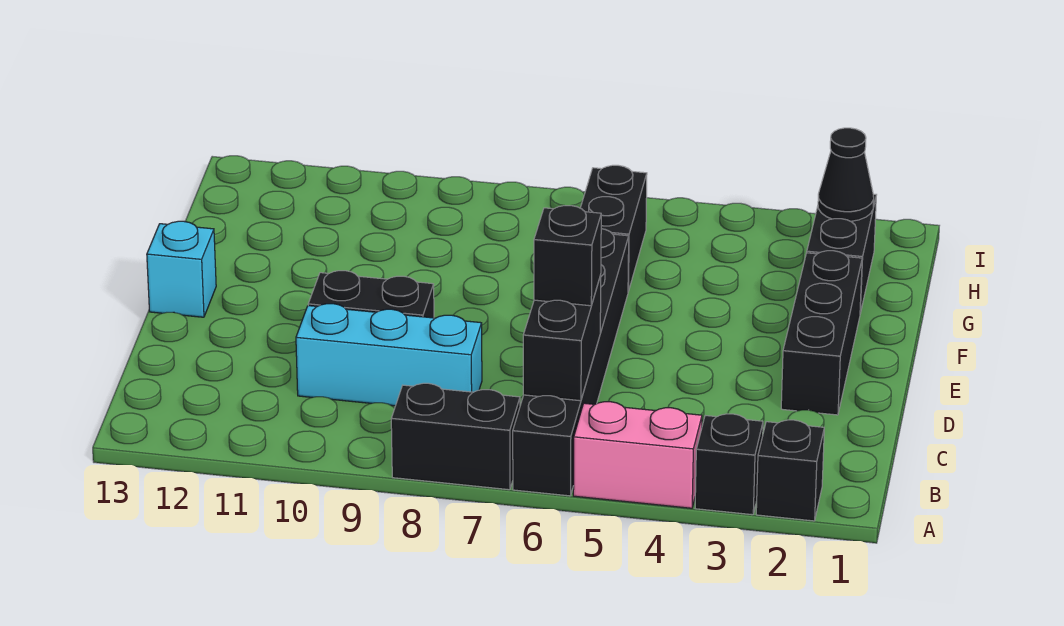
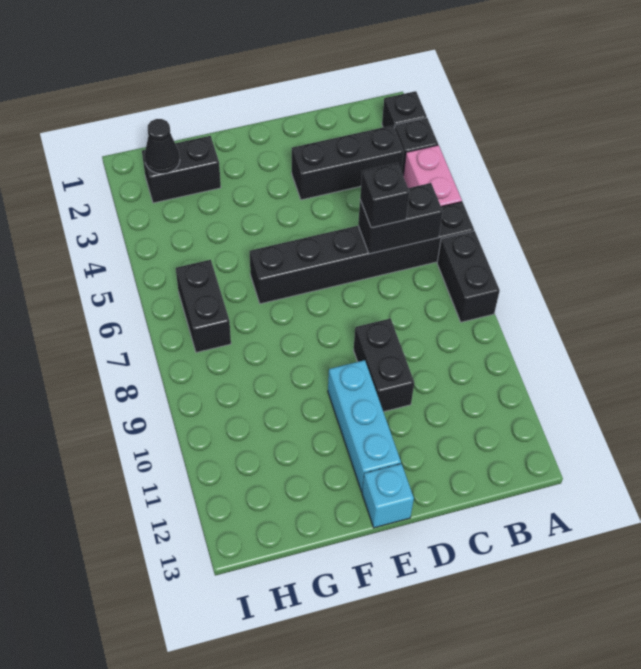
cyan brick C8:C10 level 1 -> cyan brick E10:E12 level 1
black brick D2:F2 level 1 -> black brick B3:D3 level 1
black brick G6:H6 level 1 -> black brick H6:H7 level 1

